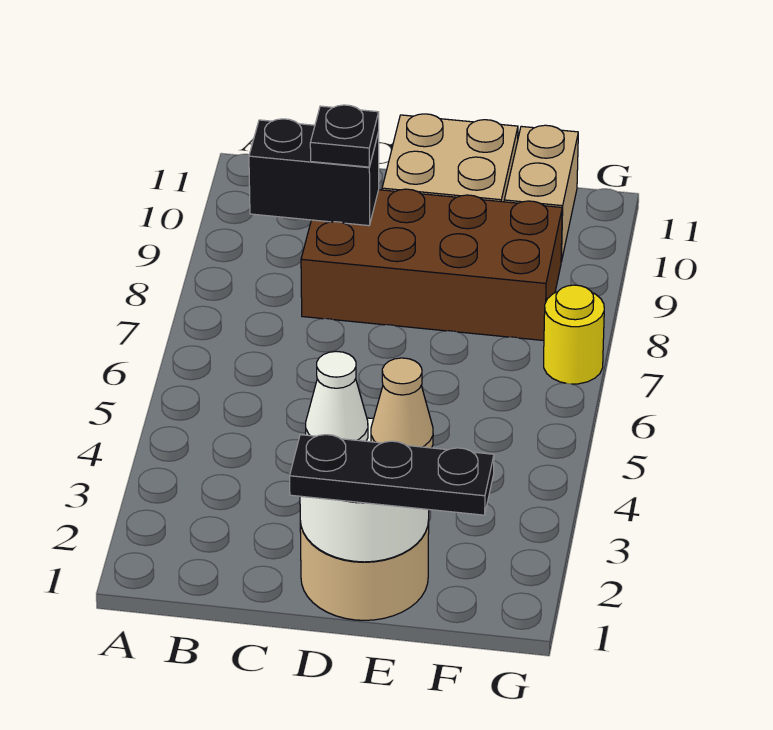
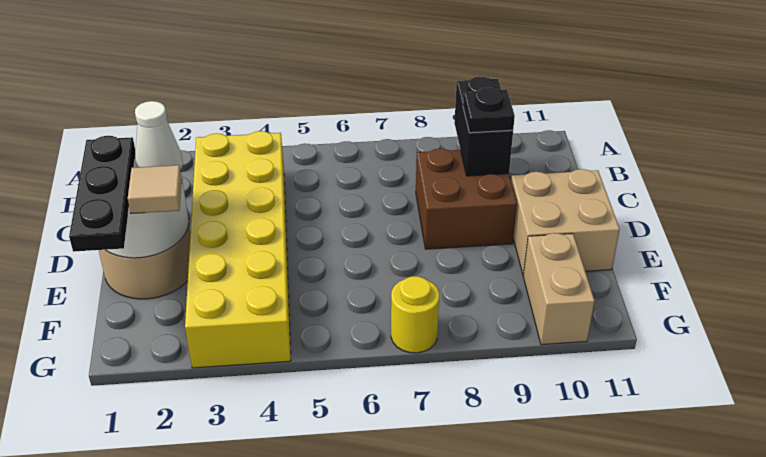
none -> yellow brick B3:G4 level 1
brown brick C8:F9 level 1 -> brown brick C8:D9 level 1
tan cone E2 level 3 -> tan tile E2 level 3
tan brick F10:F11 level 1 -> tan brick F10:G10 level 1

